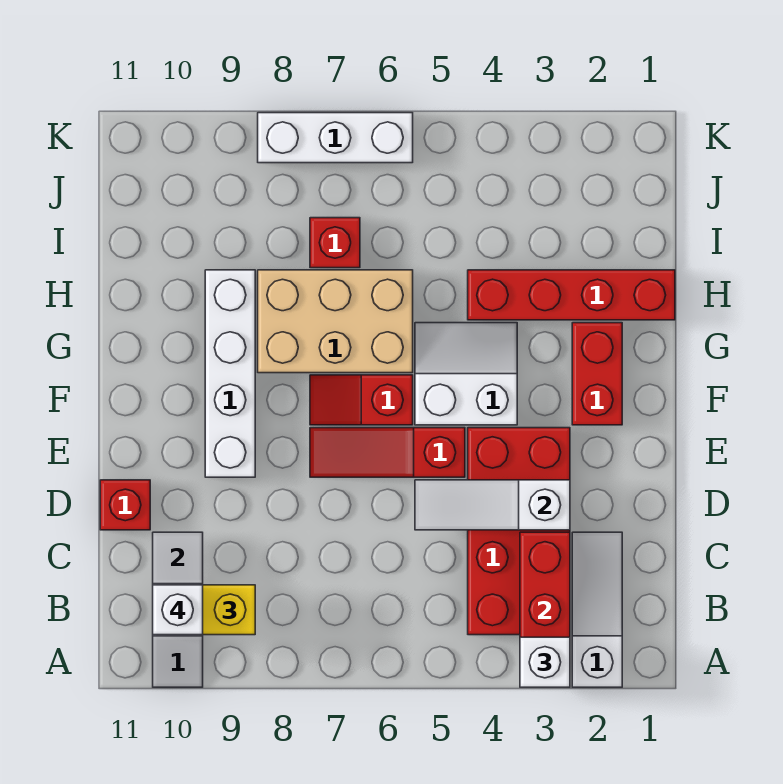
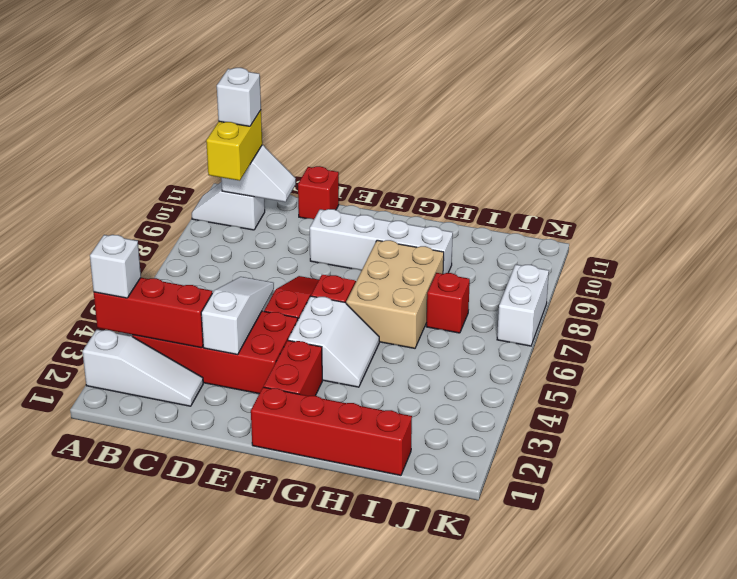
red brick F2:G2 level 1 -> red brick F2:F3 level 1
red brick H1:H4 level 1 -> red brick F1:I1 level 1
white brick K6:K8 level 1 -> white brick K7:K8 level 1

